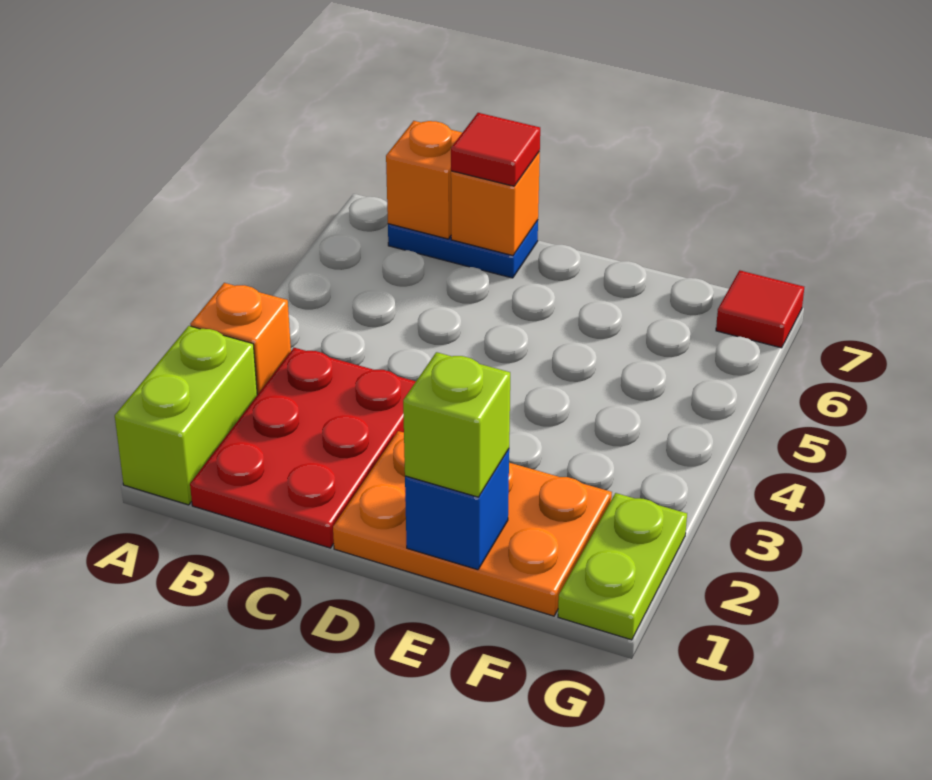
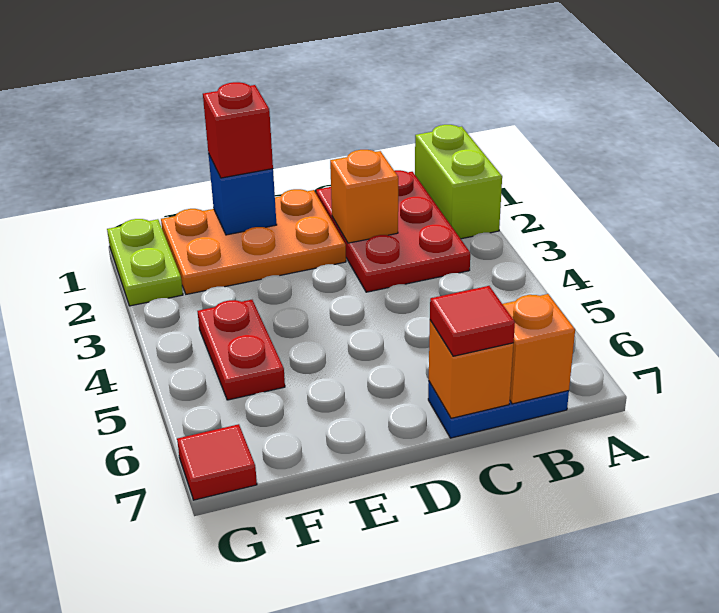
orange brick A3 level 1 -> orange brick C2 level 2
lime brick E1 level 3 -> red brick E1 level 3
none -> red plate F4:F5 level 1

